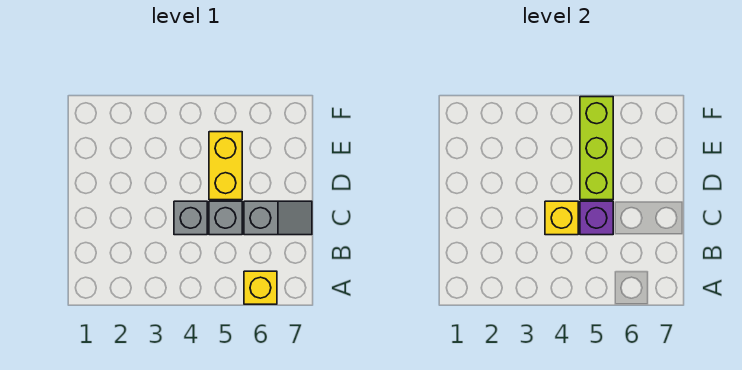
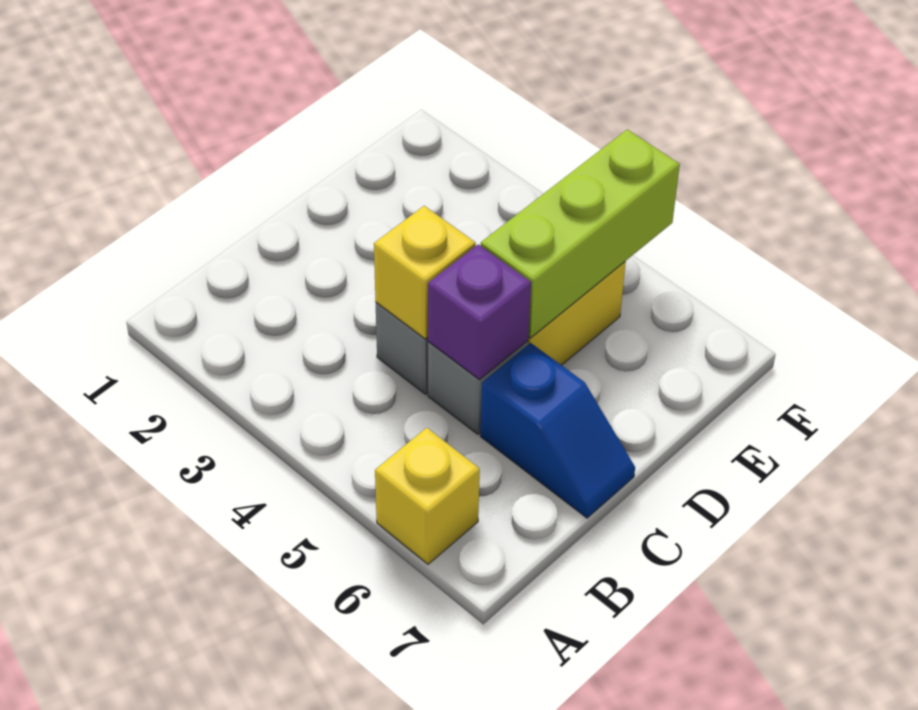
grey slope C6:C7 level 1 top 6 -> blue slope C6:C7 level 1 top 6

